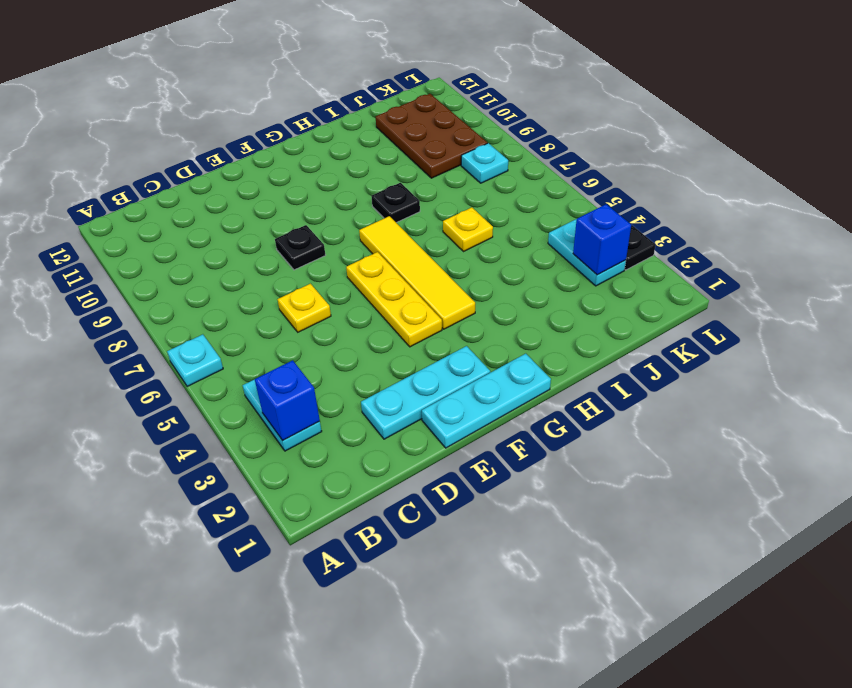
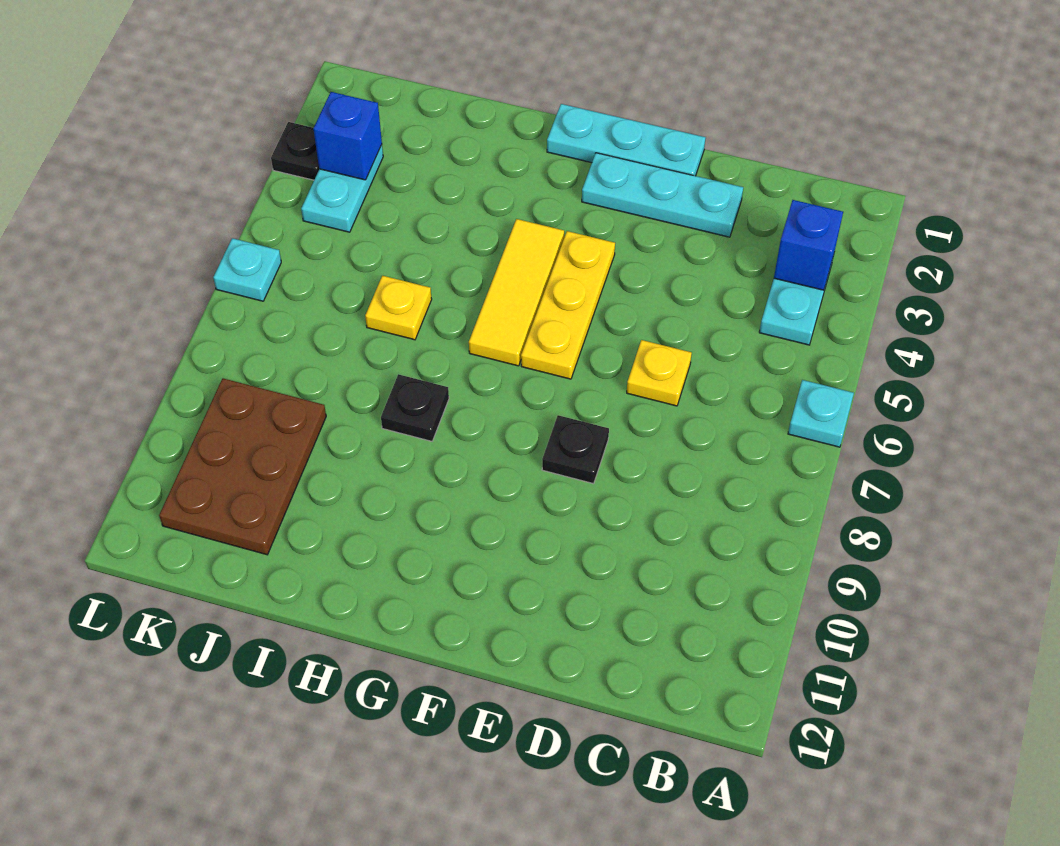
yellow tile G4:G7 level 1 -> yellow tile G4:G6 level 1
cyan plate K8 level 1 -> cyan plate L6 level 1

